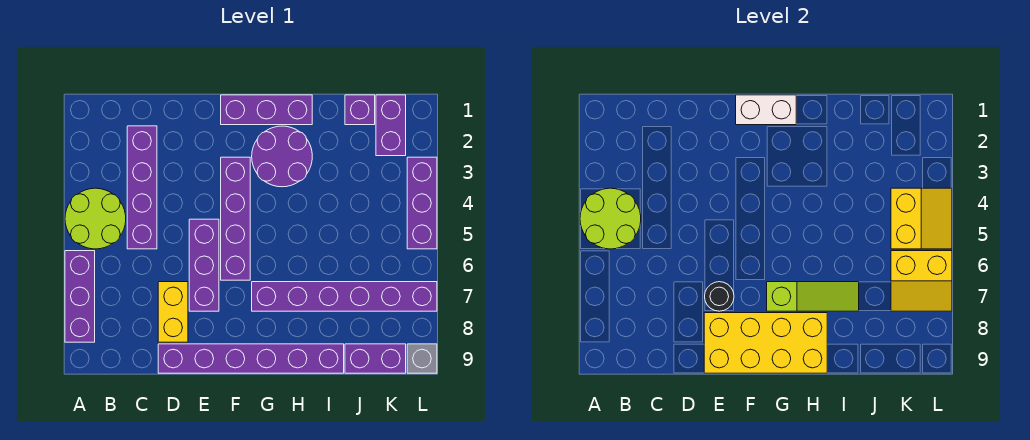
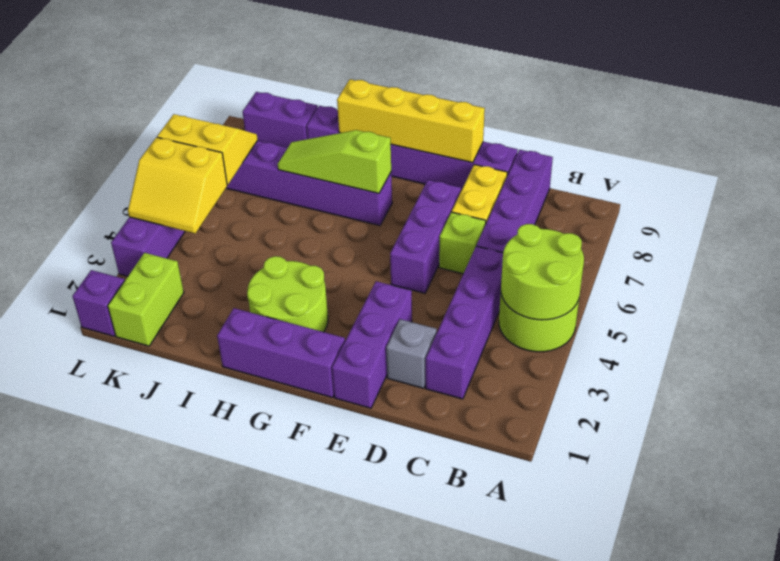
purple brick A6:A8 level 1 -> purple brick E1:E3 level 1
none -> lime brick D6 level 1
black round brick E7 level 2 -> none
yellow brick E8:H9 level 2 -> yellow brick E9:H9 level 2
white brick F1:G1 level 2 -> none
purple brick F3:F6 level 1 -> purple brick C6:C9 level 1
purple round brick G2:H3 level 1 -> lime round brick G2:H3 level 1
purple brick J1 level 1 -> purple brick L1 level 1
purple brick K1:K2 level 1 -> lime brick K1:K2 level 1
yellow slope K4:L5 level 2 top K -> yellow slope K4:L5 level 2 top 5
grey brick L9 level 1 -> grey brick D2 level 1

